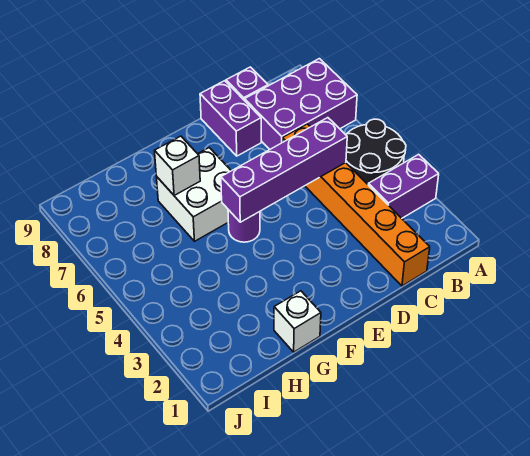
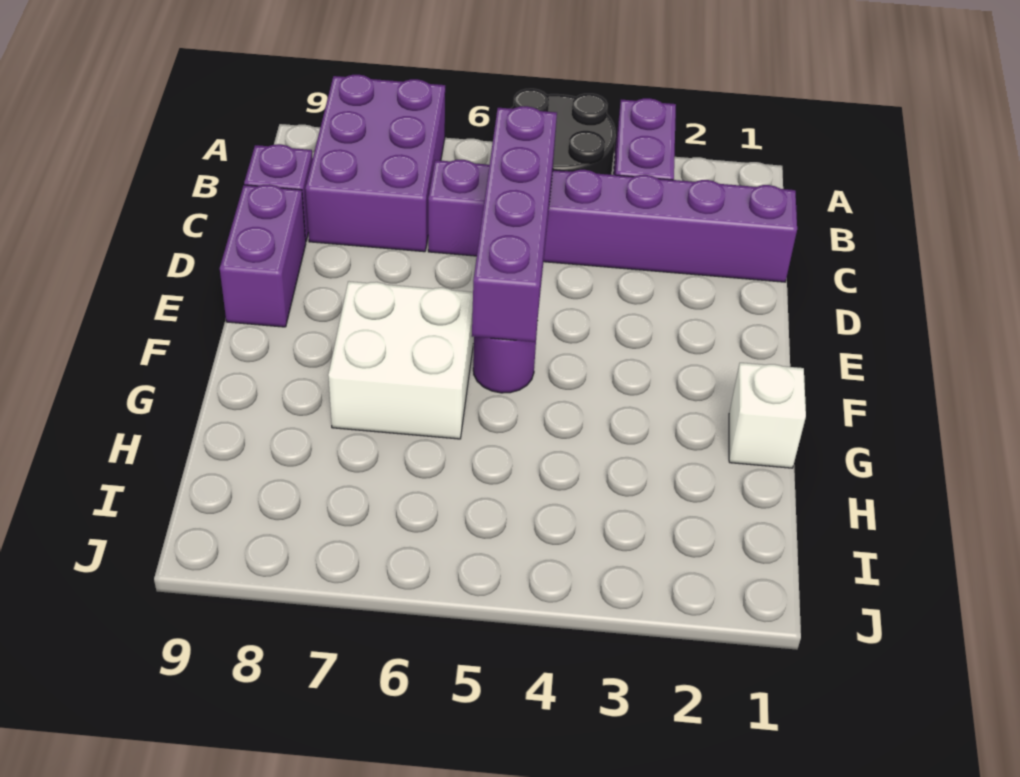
orange brick C1:C6 level 1 -> purple brick C1:C6 level 1
purple brick D8:D9 level 1 -> purple brick D9:E9 level 1
white brick G7 level 2 -> none

